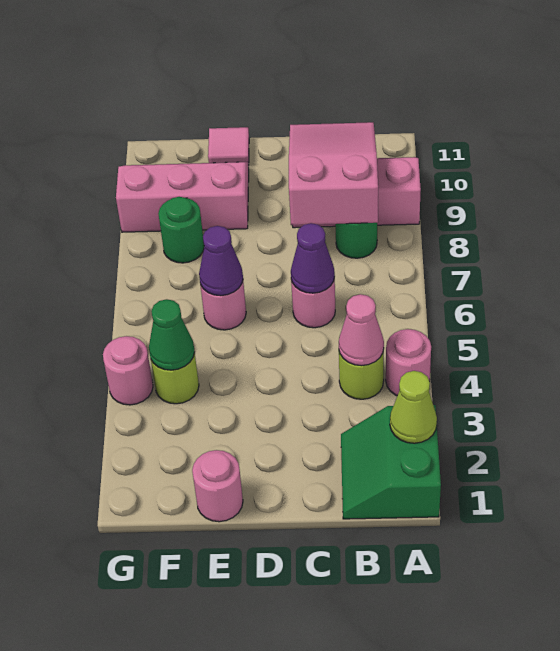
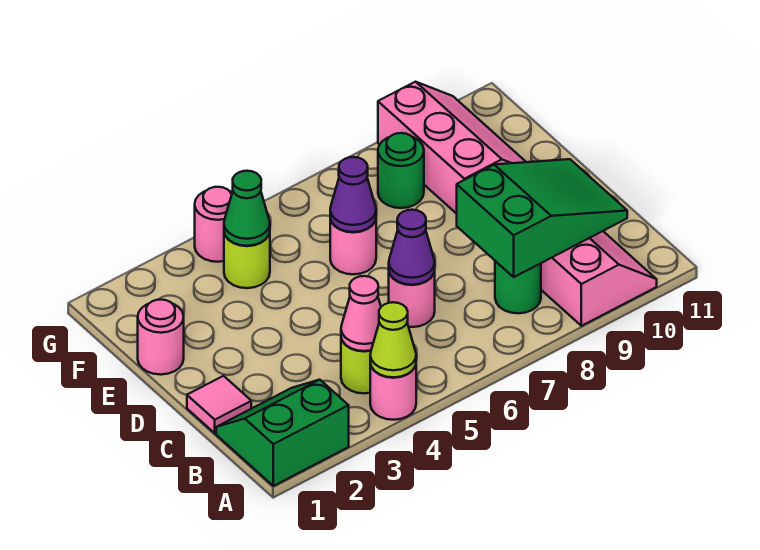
lime cone A2 level 2 -> lime cone A4 level 2
pink slope B8:C10 level 2 top 8 -> green slope B8:C10 level 2 top 8
pink tile E11 level 1 -> pink tile C1 level 1

